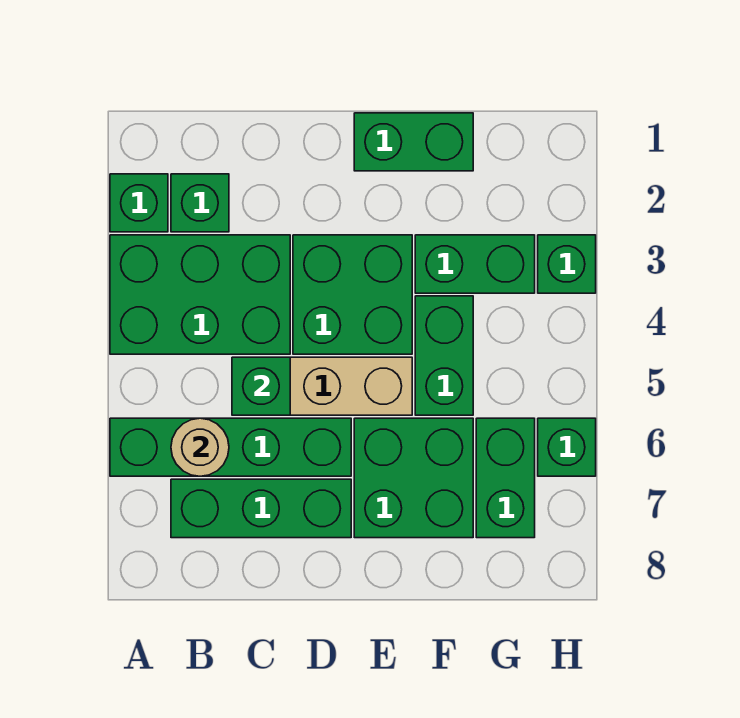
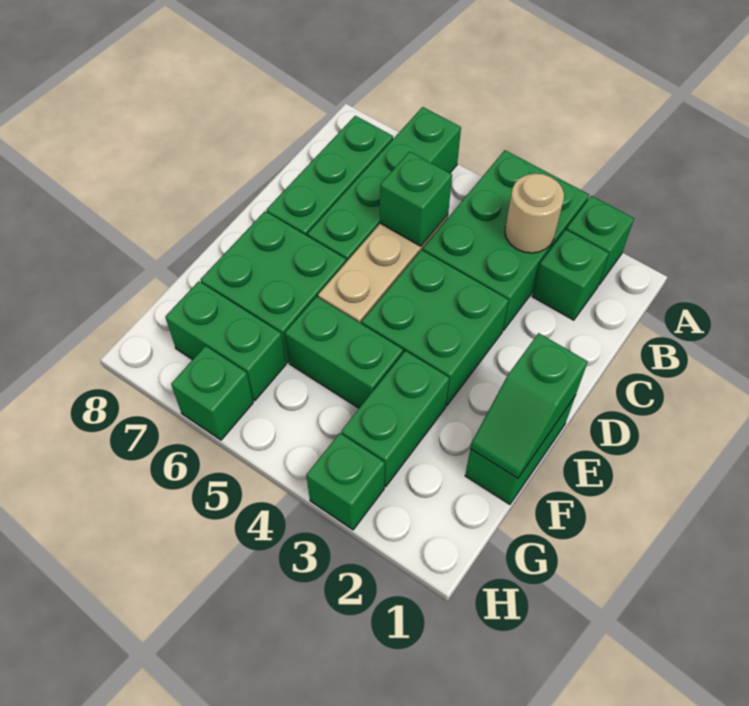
tan round brick B6 level 2 -> tan round brick B3 level 2
none -> green slope E1:F1 level 2 top E

